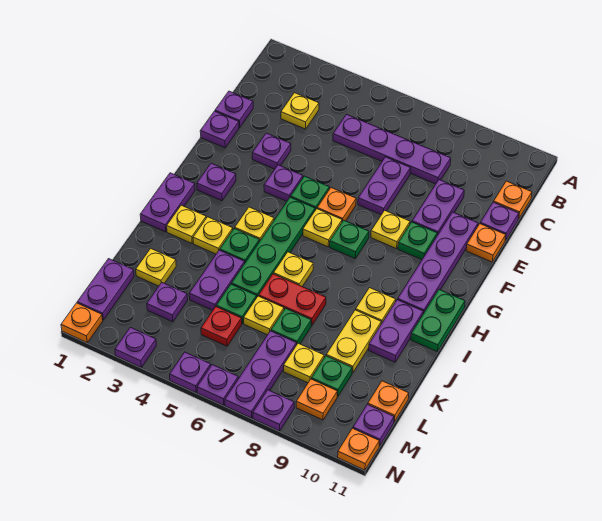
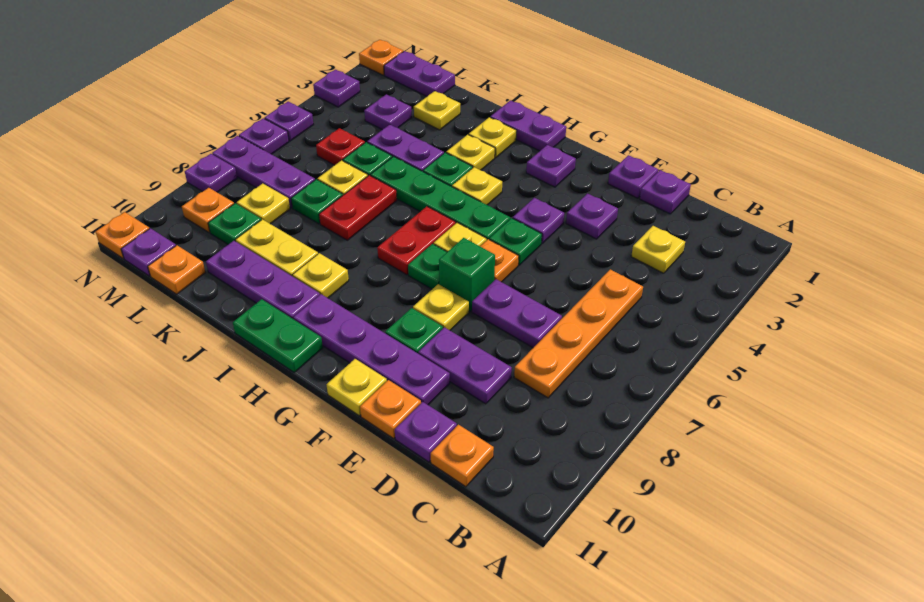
purple plate C5:C8 level 1 -> orange plate C5:C8 level 1
none -> green brick F7 level 1
none -> red plate H6:H7 level 1
yellow plate I6 level 1 -> yellow plate F11 level 1
purple plate I10:J10 level 1 -> purple plate I10:K10 level 1

